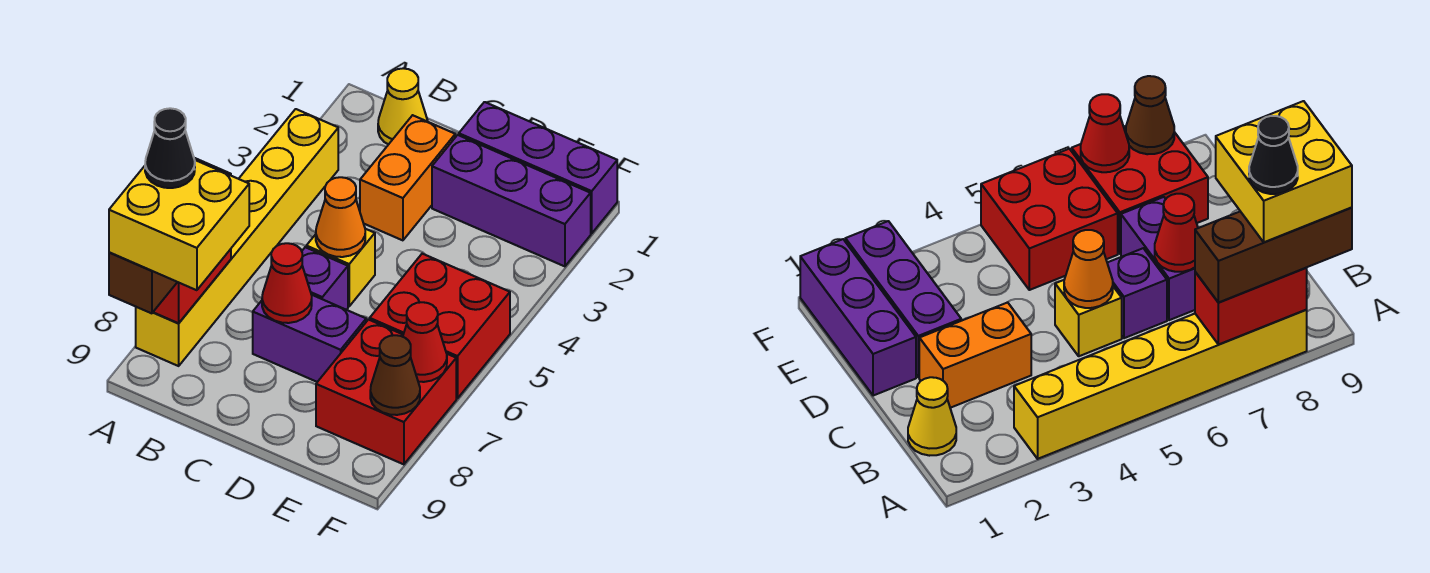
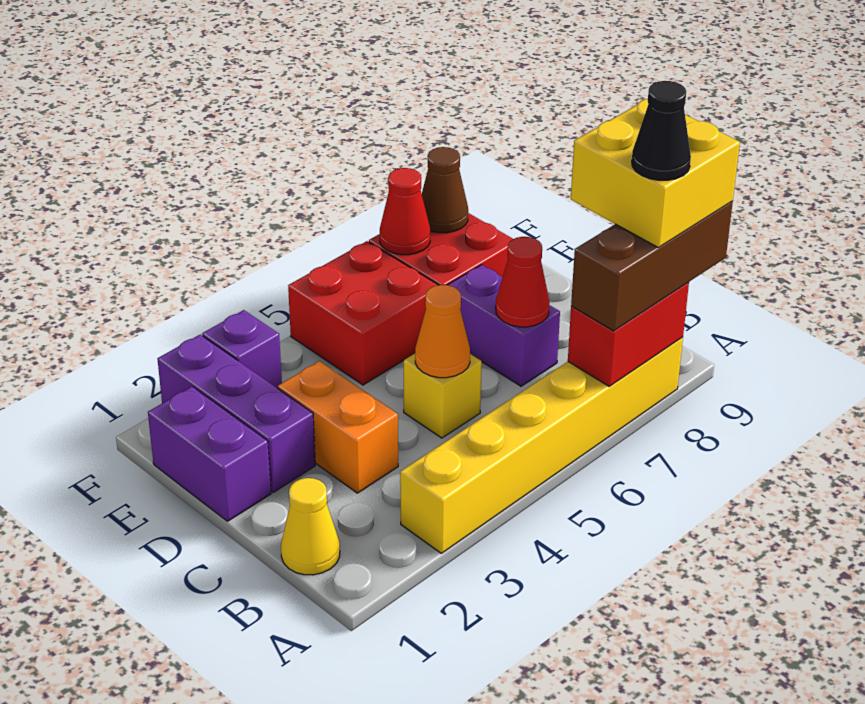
orange brick C2:C3 level 1 -> orange brick C3:D3 level 1
purple brick C6 level 1 -> purple brick F3 level 1
purple brick D1:F1 level 1 -> purple brick D1:E1 level 1

